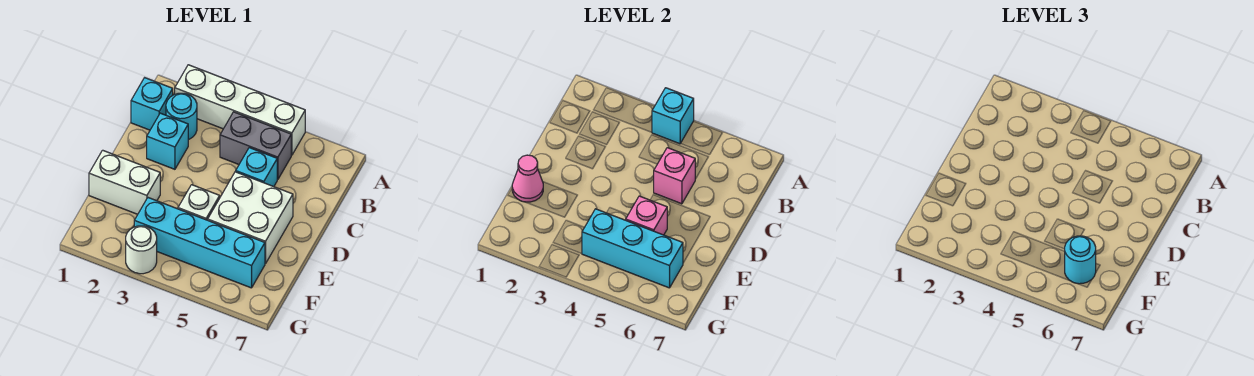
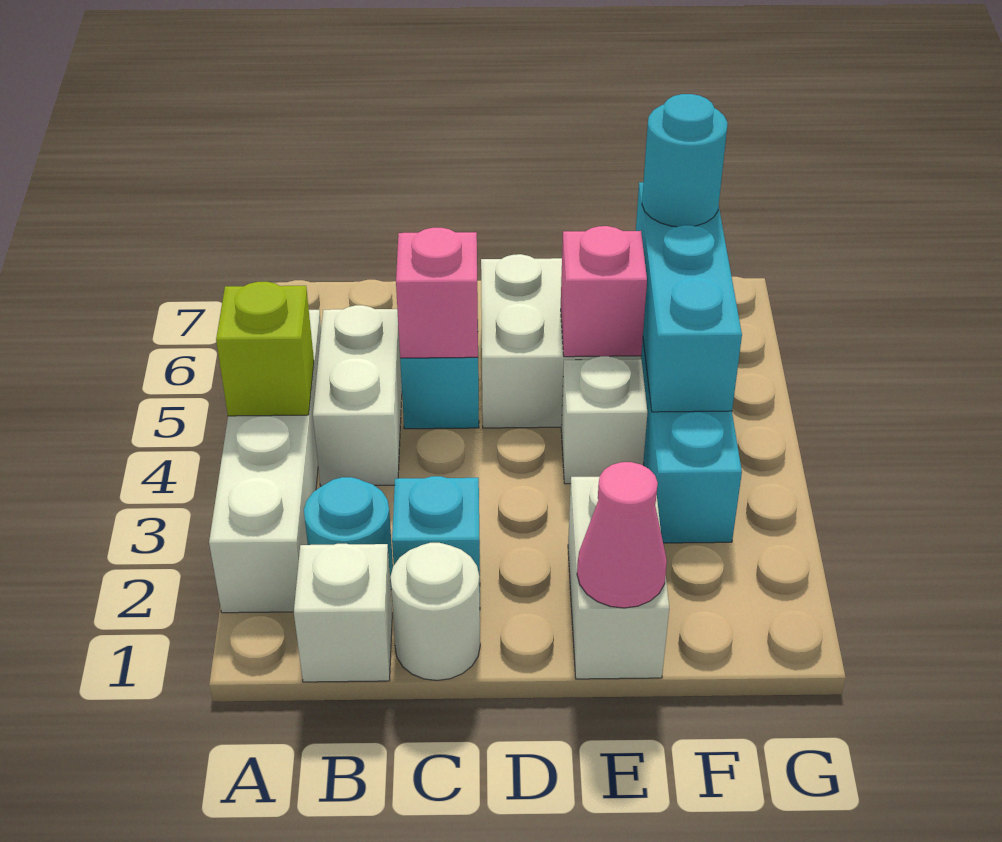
cyan brick A4 level 2 -> lime brick A4 level 2
cyan brick B1 level 1 -> white brick B1 level 1
grey brick B4:B5 level 1 -> white brick B4:B5 level 1
white round brick G3 level 1 -> white round brick C1 level 1

